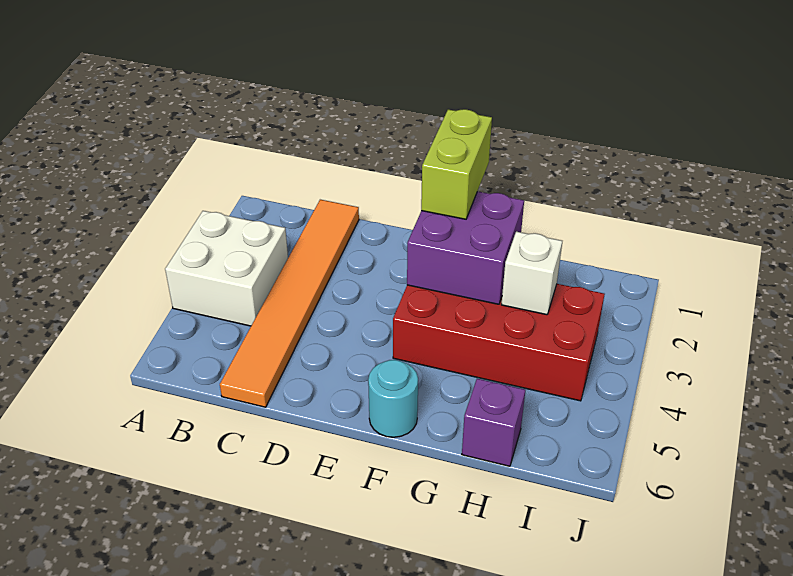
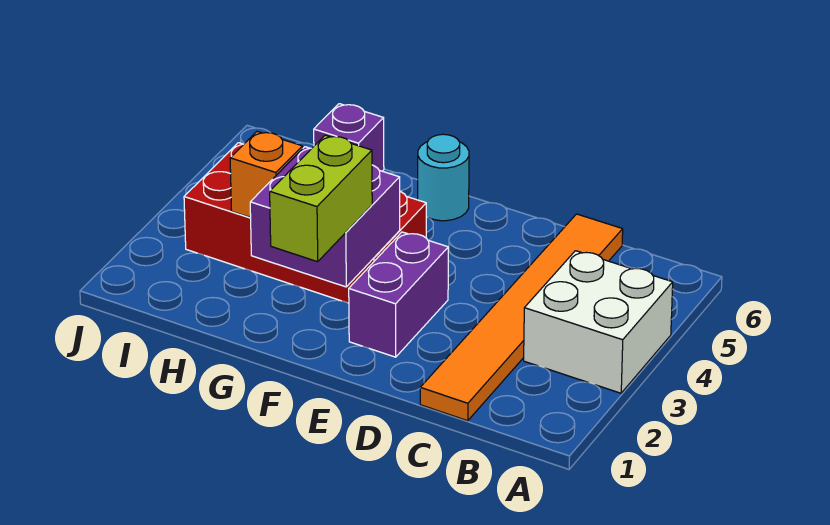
none -> purple brick E2:E3 level 1
white brick H3 level 2 -> orange brick H3 level 2

